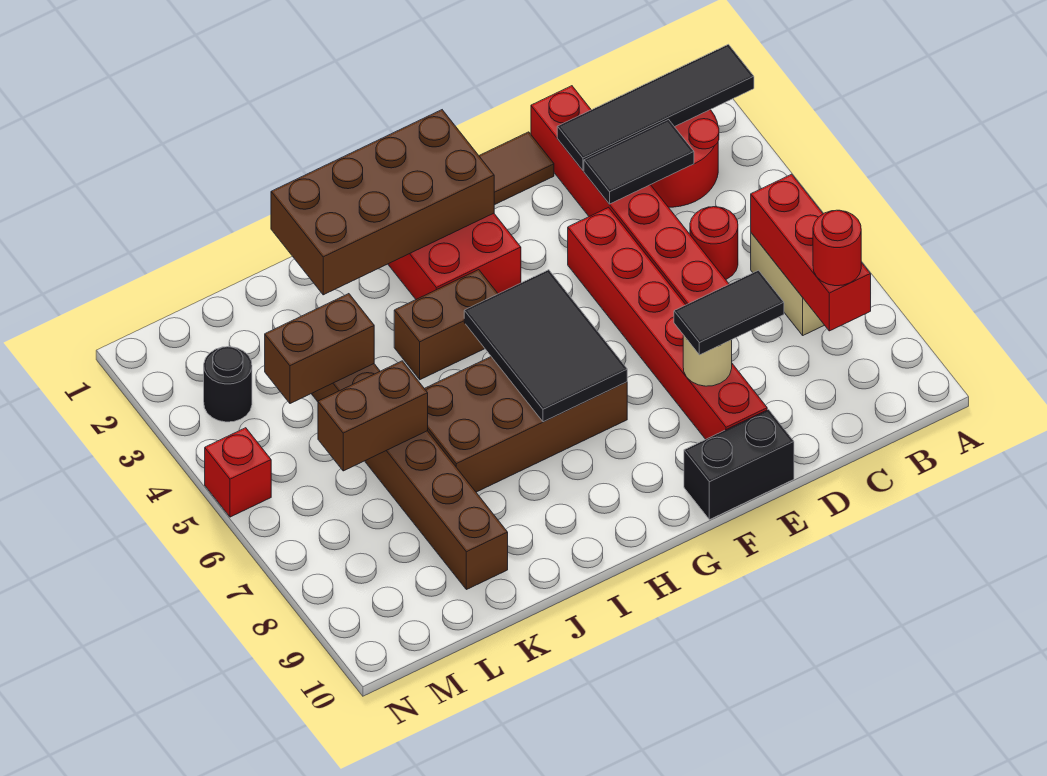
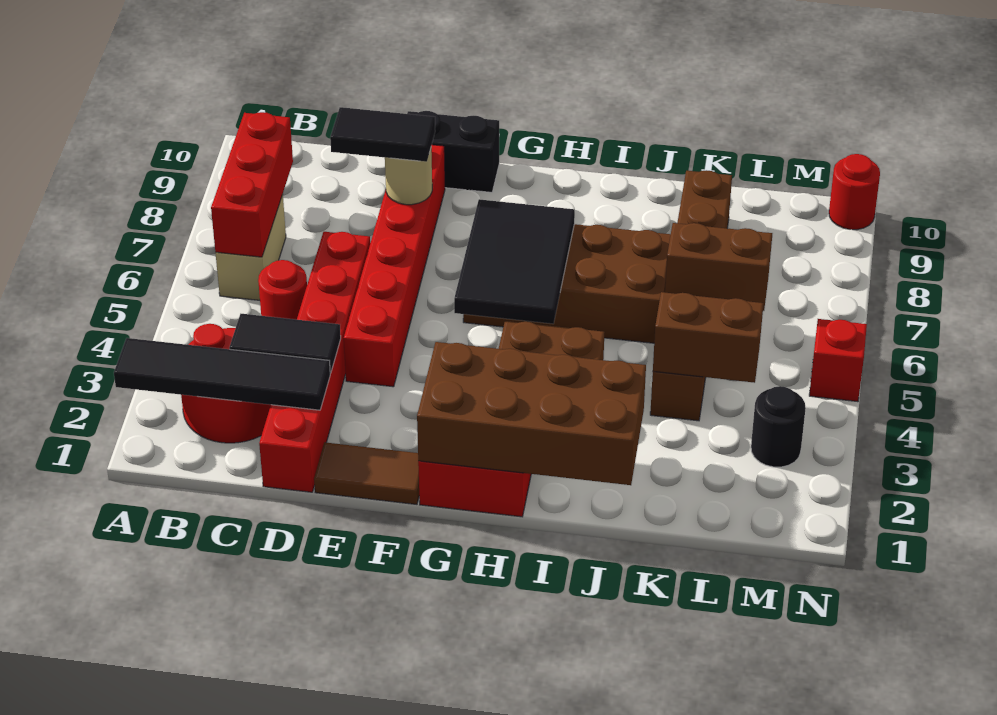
red round brick B8 level 3 -> red round brick N10 level 1

